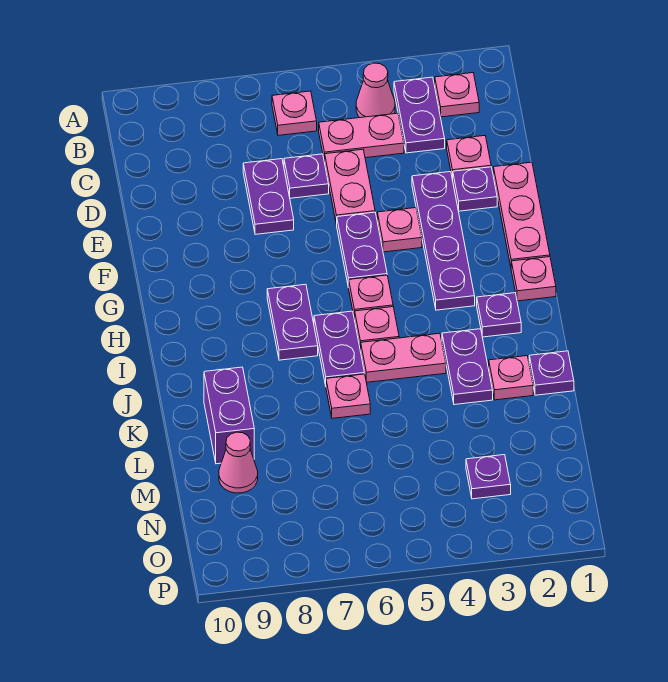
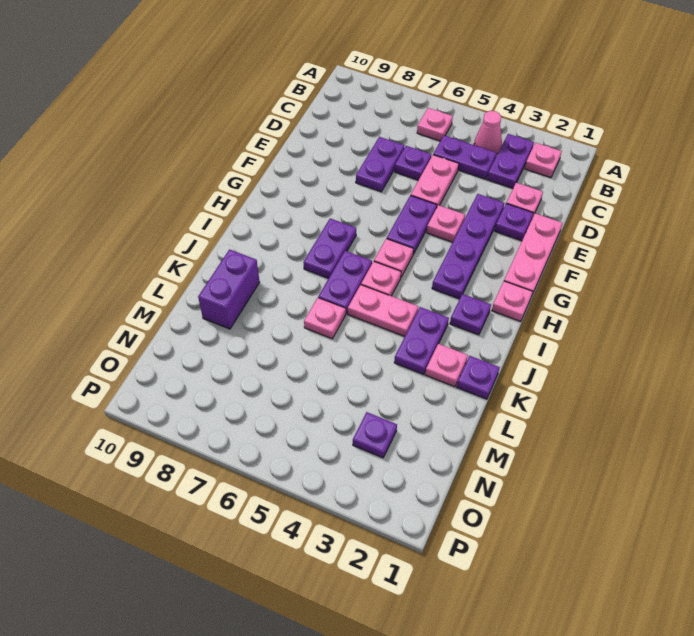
pink plate C4:C5 level 1 -> purple plate C4:C5 level 1
pink cone M9 level 1 -> none

